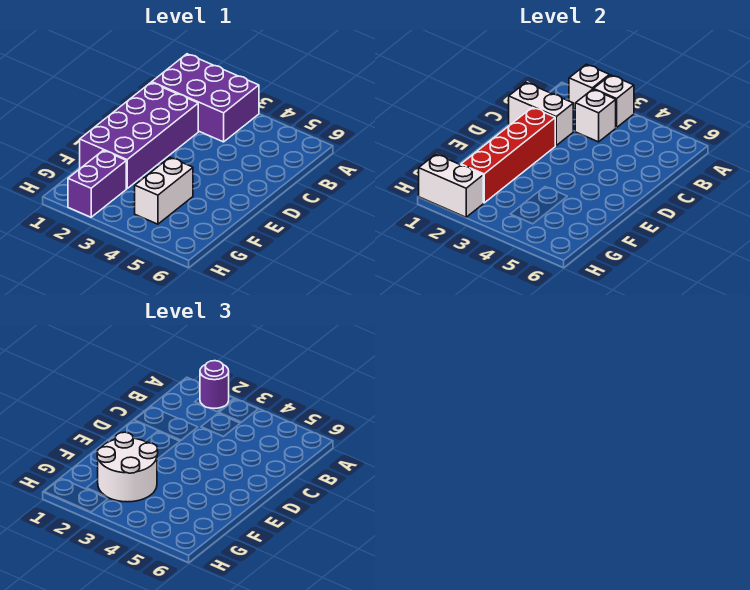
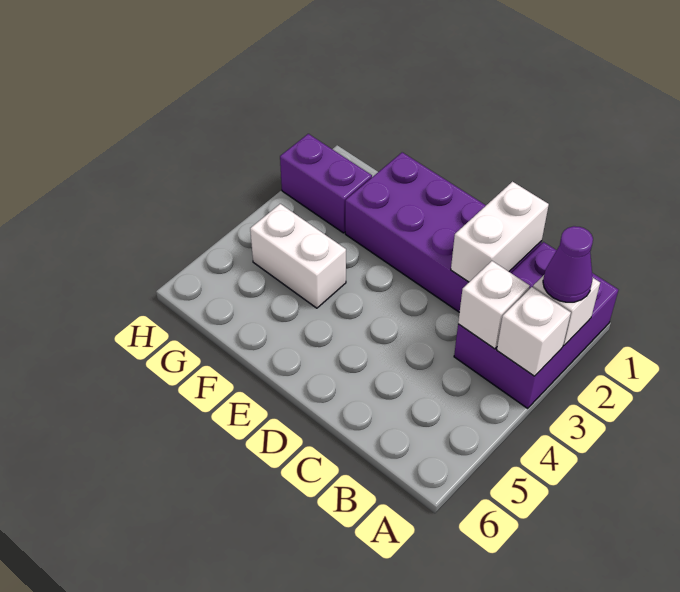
purple round brick A2 level 3 -> purple cone A2 level 3
red brick D2:G2 level 2 -> none
white round brick F2:G3 level 3 -> none
white brick H1:H2 level 2 -> none

